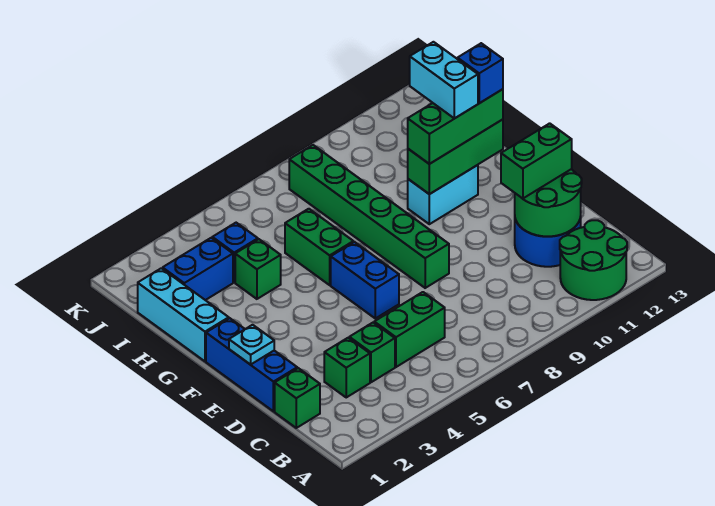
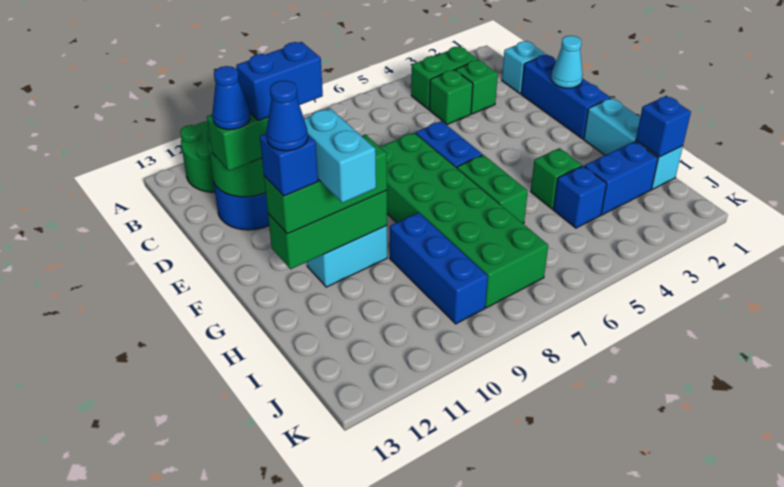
green brick C1 level 1 -> cyan brick C1 level 1
green brick C5:C6 level 1 -> green brick B3:B4 level 1
none -> blue brick D10:D11 level 4
none -> blue cone D12 level 4
cyan plate E1 level 2 -> cyan cone E1 level 2
green brick E8:J8 level 1 -> green brick E7:J8 level 1
none -> blue cone G12 level 5
none -> blue brick H9:J9 level 1
none -> blue brick I1 level 2

